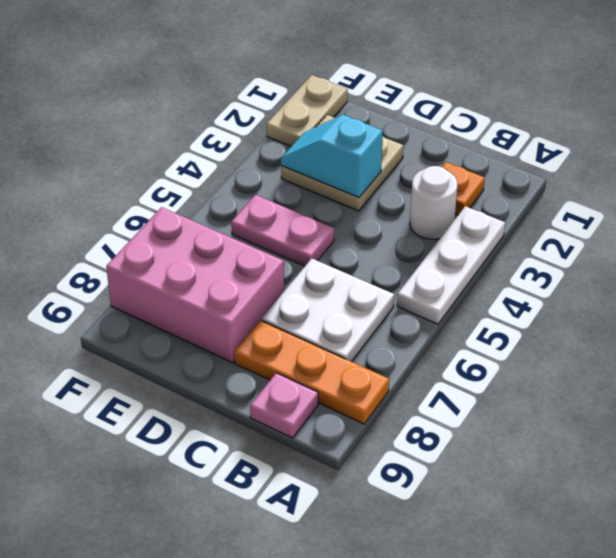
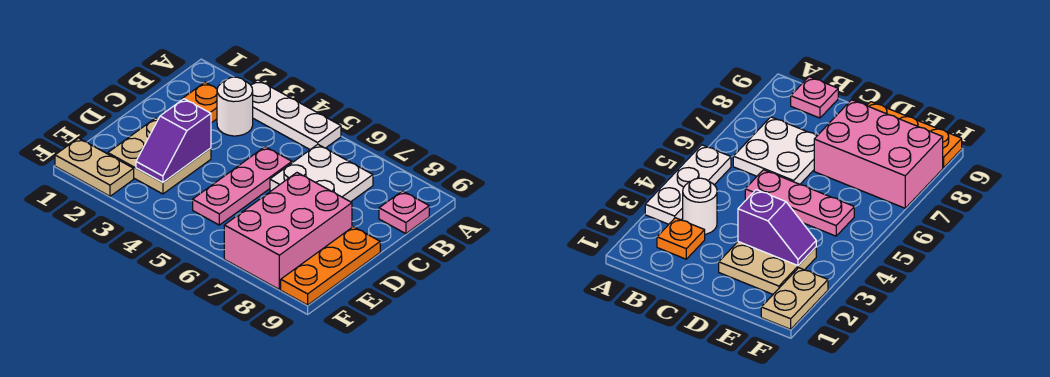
orange plate A8:C8 level 1 -> orange plate D9:F9 level 1
cyan slope D3:E3 level 2 top D -> purple slope D3:E3 level 2 top D
pink plate D5:E5 level 1 -> pink plate C5:E5 level 1

